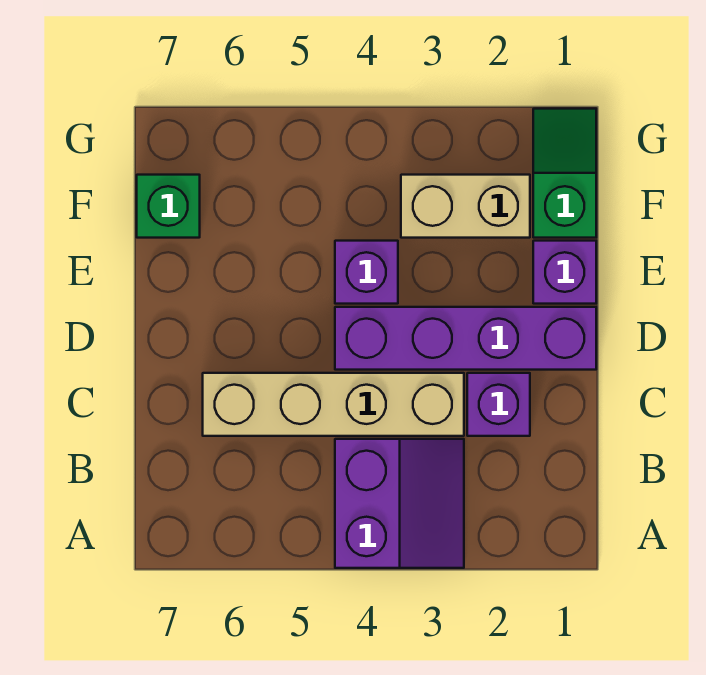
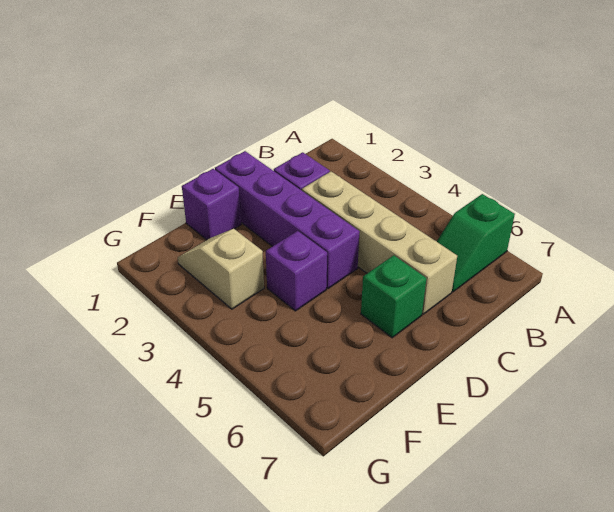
purple slope A3:B4 level 1 top 4 -> none
green slope F1:G1 level 1 top F -> green slope A6:B6 level 1 top A
tan brick F2:F3 level 1 -> tan slope F2:F3 level 1 top 3
green brick F7 level 1 -> green brick D6 level 1

